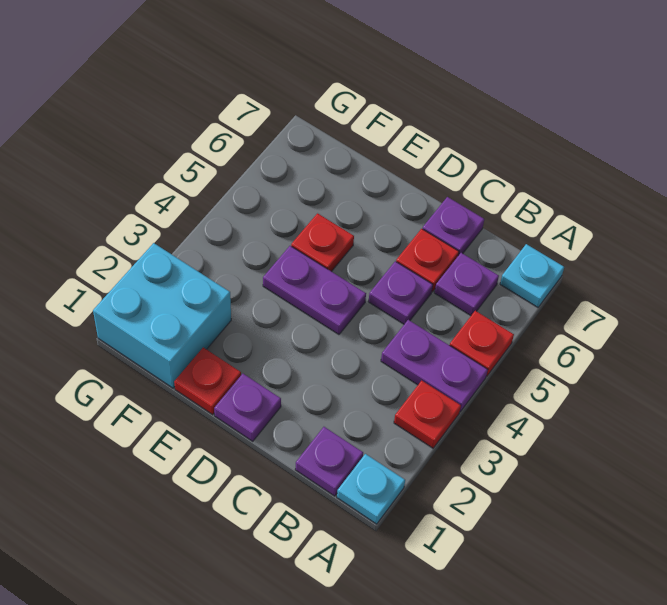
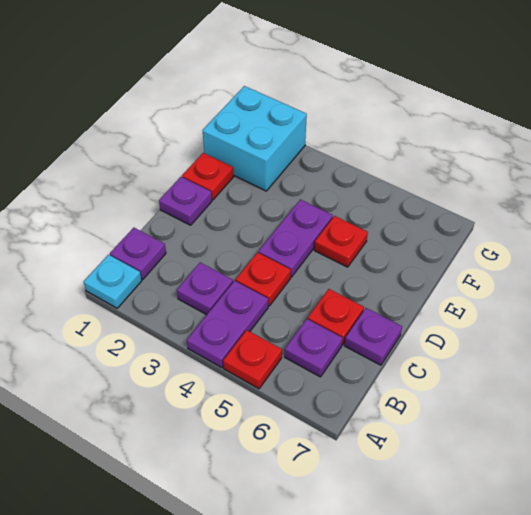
red plate A3 level 1 -> red plate C4 level 1
cyan plate A7 level 1 -> none
purple plate C5 level 1 -> purple plate B3 level 1

